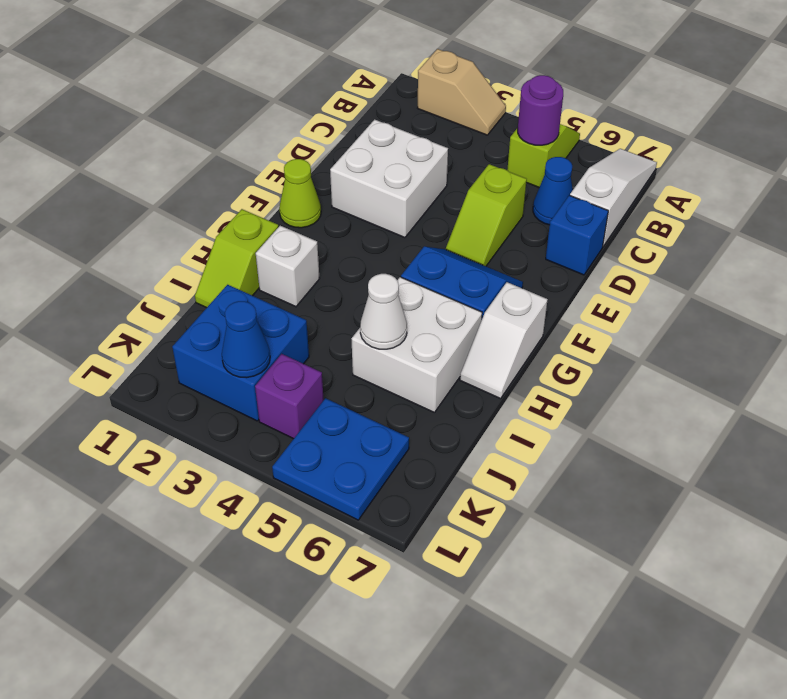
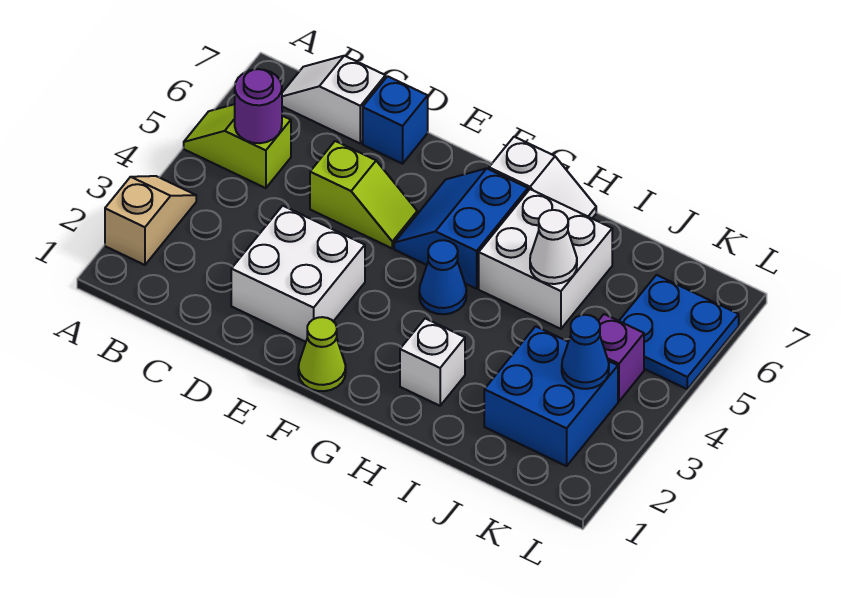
white slope A7:C7 level 1 top C -> white slope B7:C7 level 1 top C
blue cone C6 level 1 -> blue cone G4 level 1
lime slope H1:I1 level 1 top H -> none

